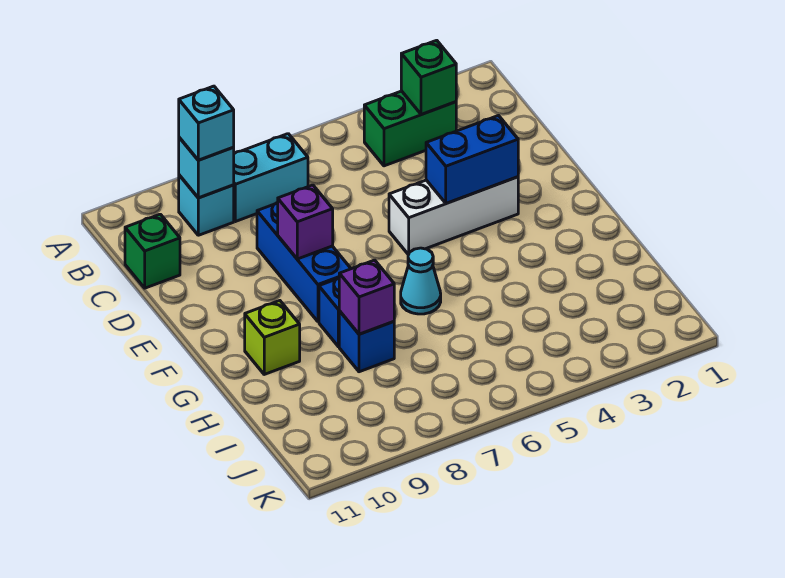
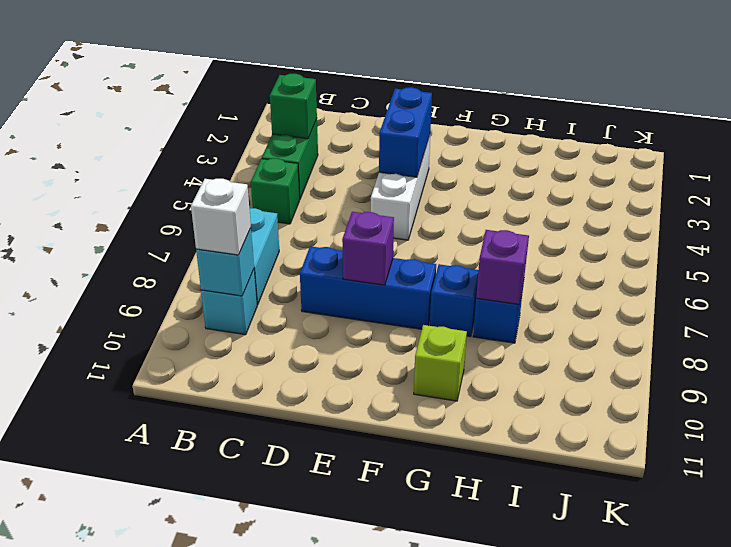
cyan brick B9 level 3 -> white brick B9 level 3
green brick C11 level 1 -> green brick B5 level 1
cyan cone G6 level 1 -> none

